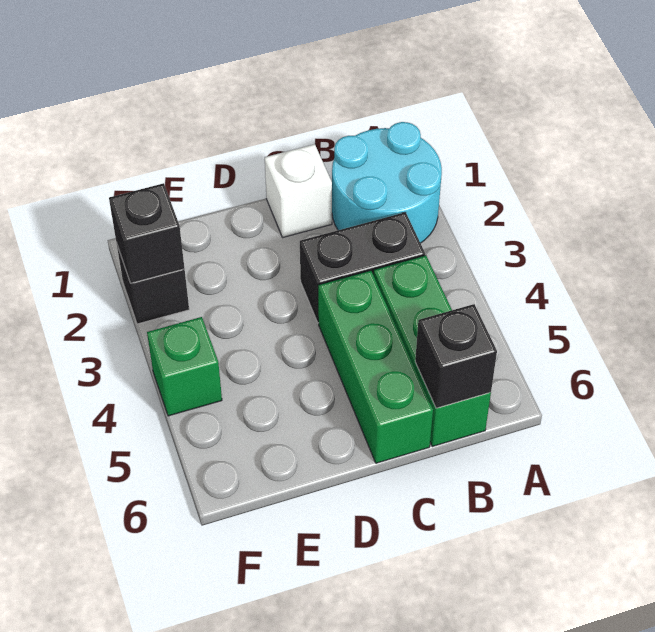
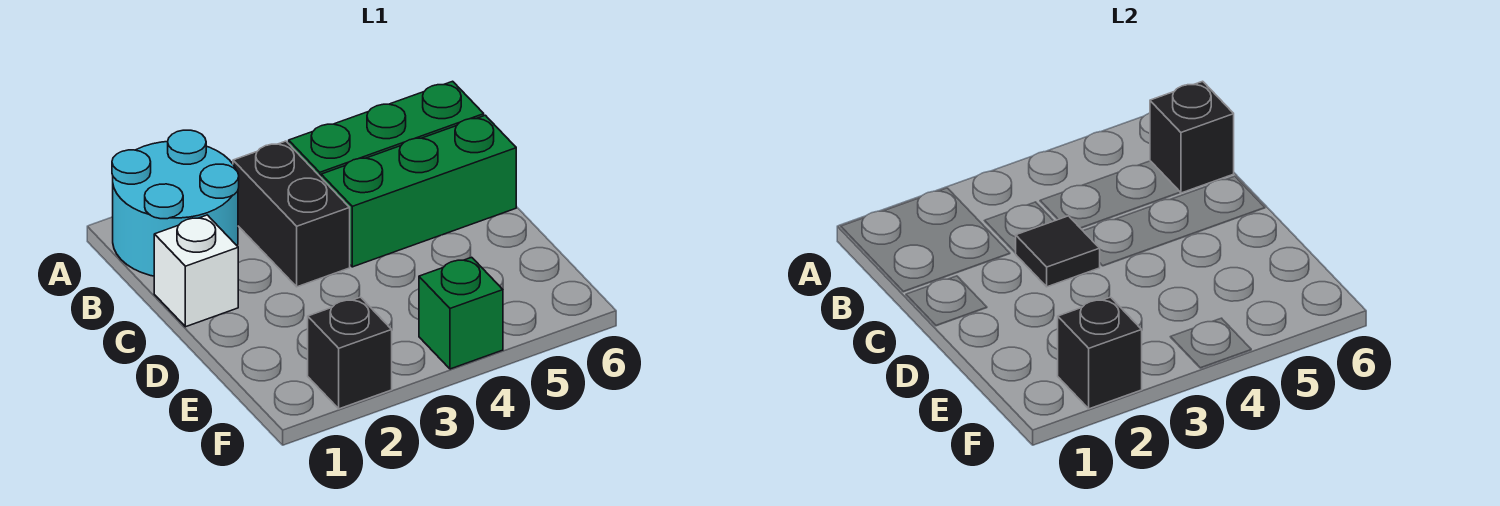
none -> black tile C3 level 2

